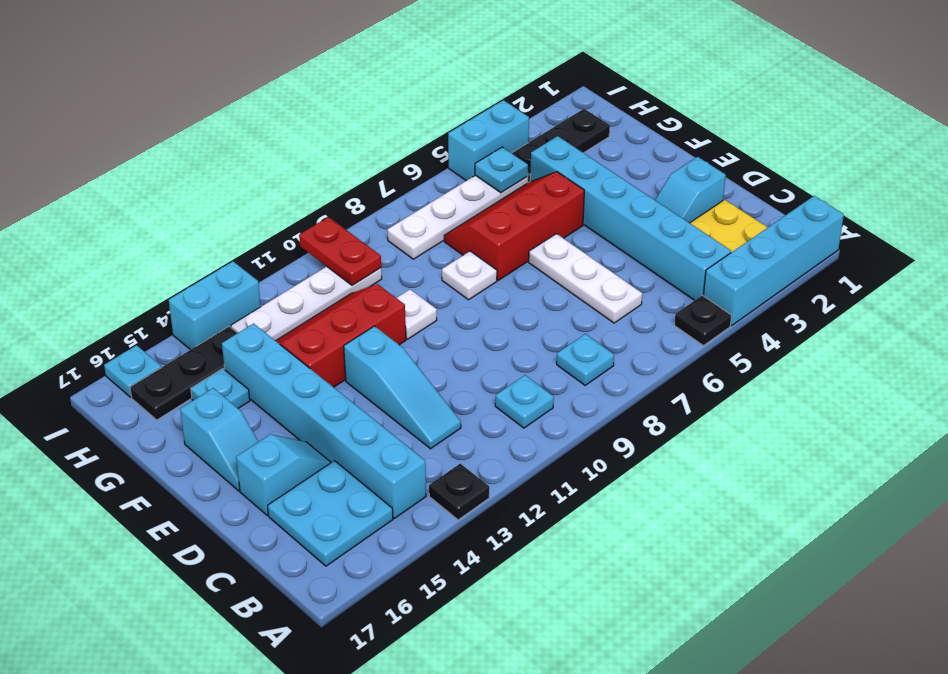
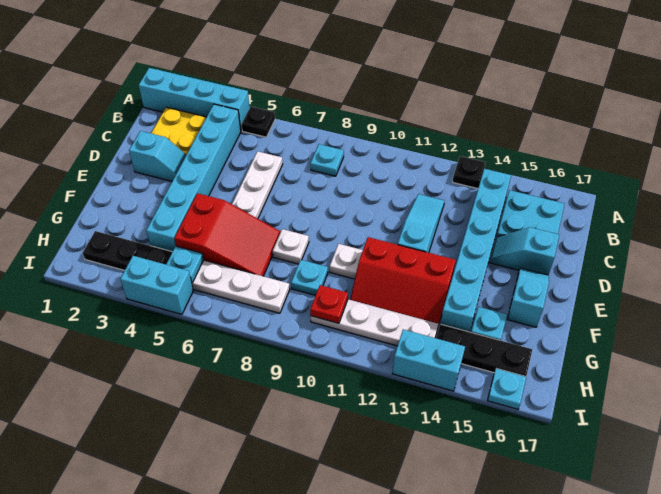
cyan plate B10 level 1 -> cyan plate G9 level 1
red slope F5:G7 level 1 top F -> red slope F5:G7 level 1 top 5
red plate H10:I10 level 2 -> red plate H10 level 2

